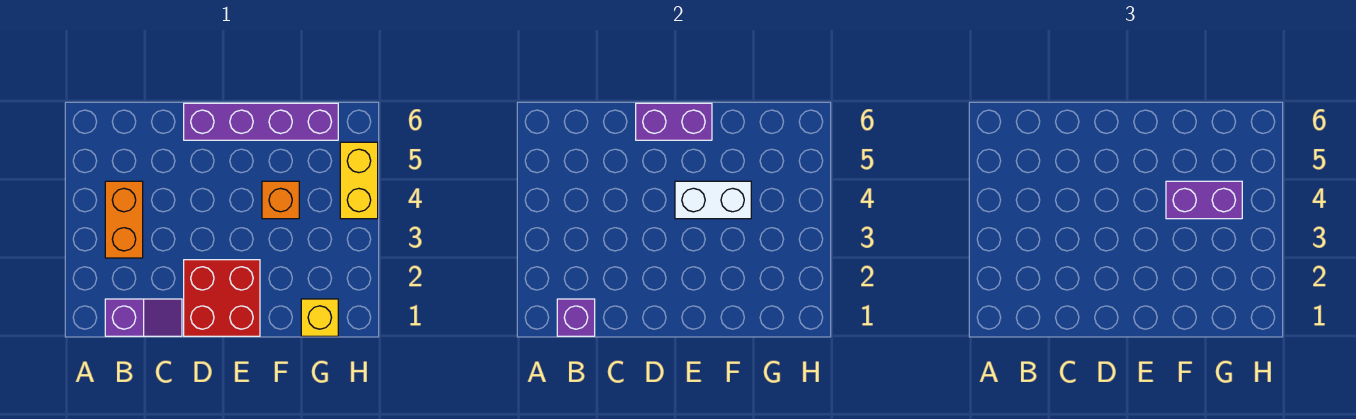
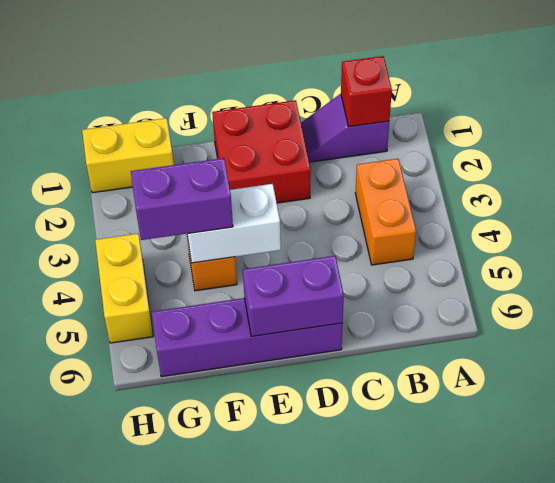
purple brick B1 level 2 -> red brick B1 level 2
yellow brick G1 level 1 -> yellow brick G1:H1 level 1

